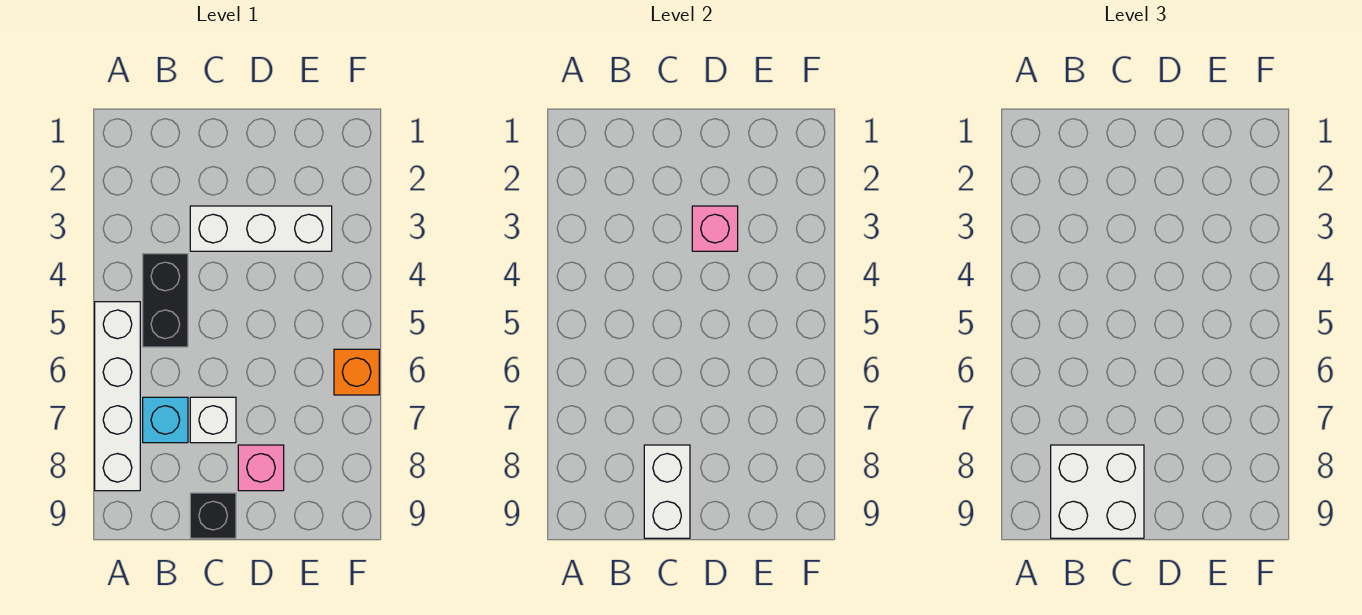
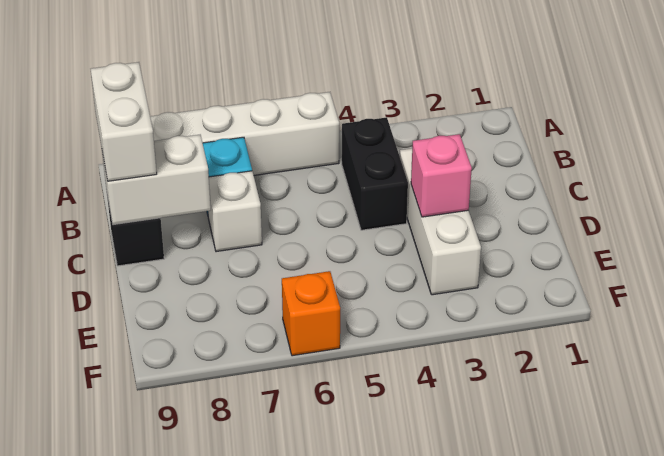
black brick B4:B5 level 1 -> black brick B4:C4 level 1
white brick B8:C9 level 3 -> white brick B9:C9 level 3
pink brick D8 level 1 -> none

